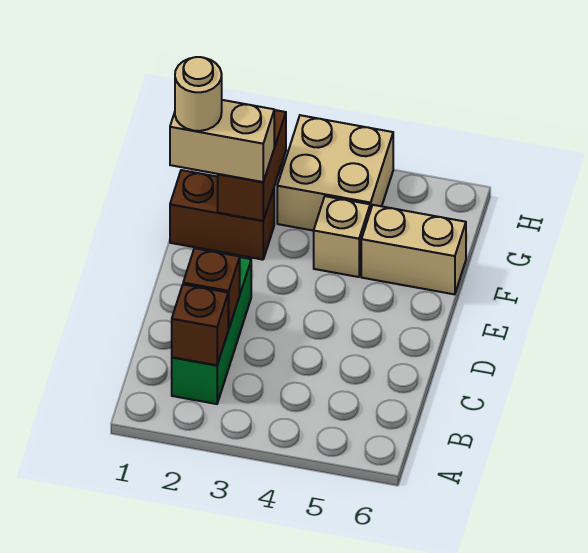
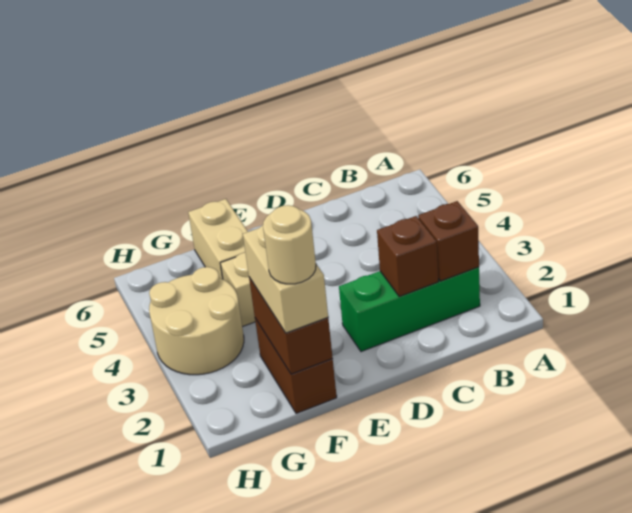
brown brick F2:G2 level 2 -> brown brick F1:F2 level 2
tan brick G3:H4 level 1 -> tan round brick G3:H4 level 1

